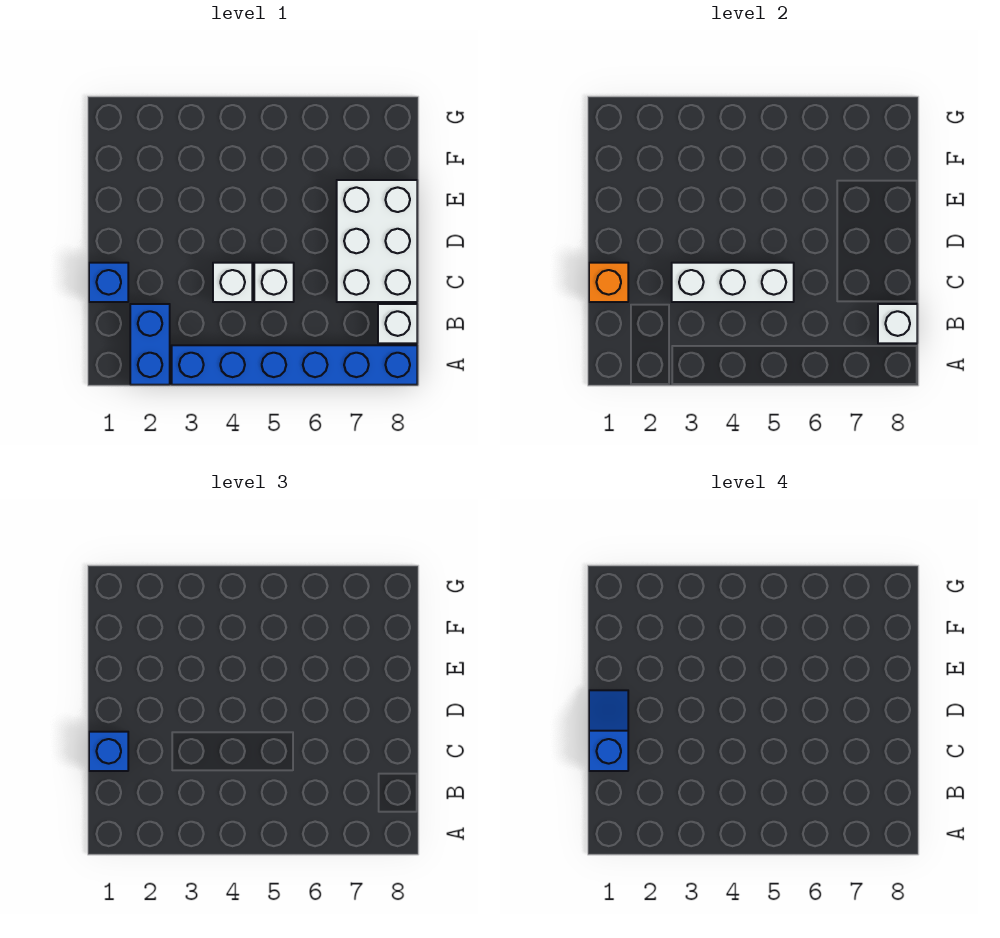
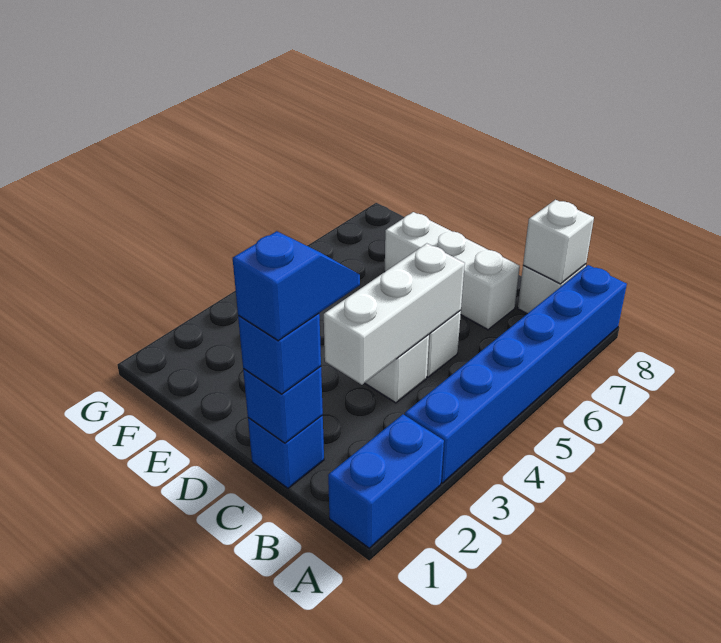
blue brick A2:B2 level 1 -> blue brick A1:A2 level 1
orange brick C1 level 2 -> blue brick C1 level 2
blue slope C1:D1 level 4 top C -> blue slope C1:C2 level 4 top 1
white brick C7:E8 level 1 -> white brick C7:E7 level 1

